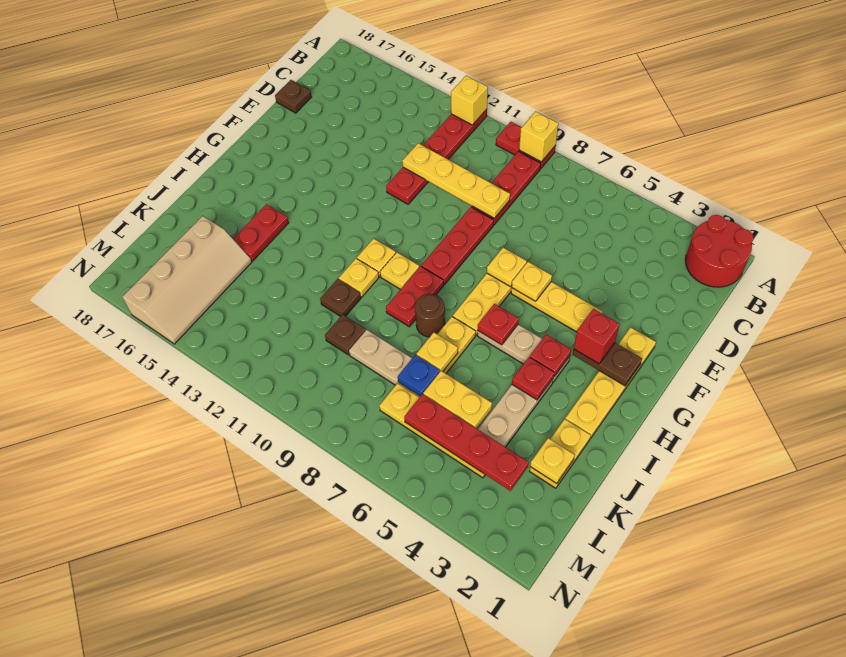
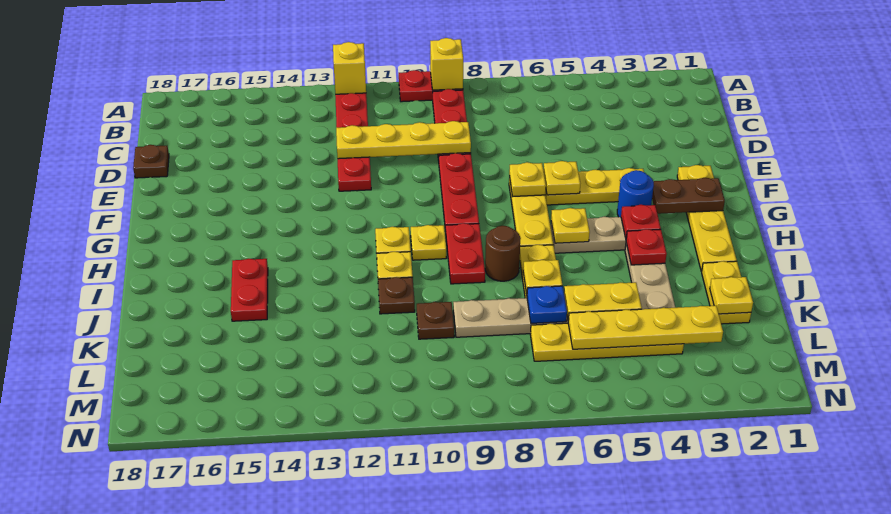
red round brick A1:B2 level 1 -> none
red brick G3 level 3 -> none
none -> blue round brick G4 level 1
red plate H6 level 2 -> yellow plate H6 level 2
tan slope K15:N16 level 1 top 16 -> none
red plate L3:L6 level 2 -> yellow plate L3:L6 level 2

